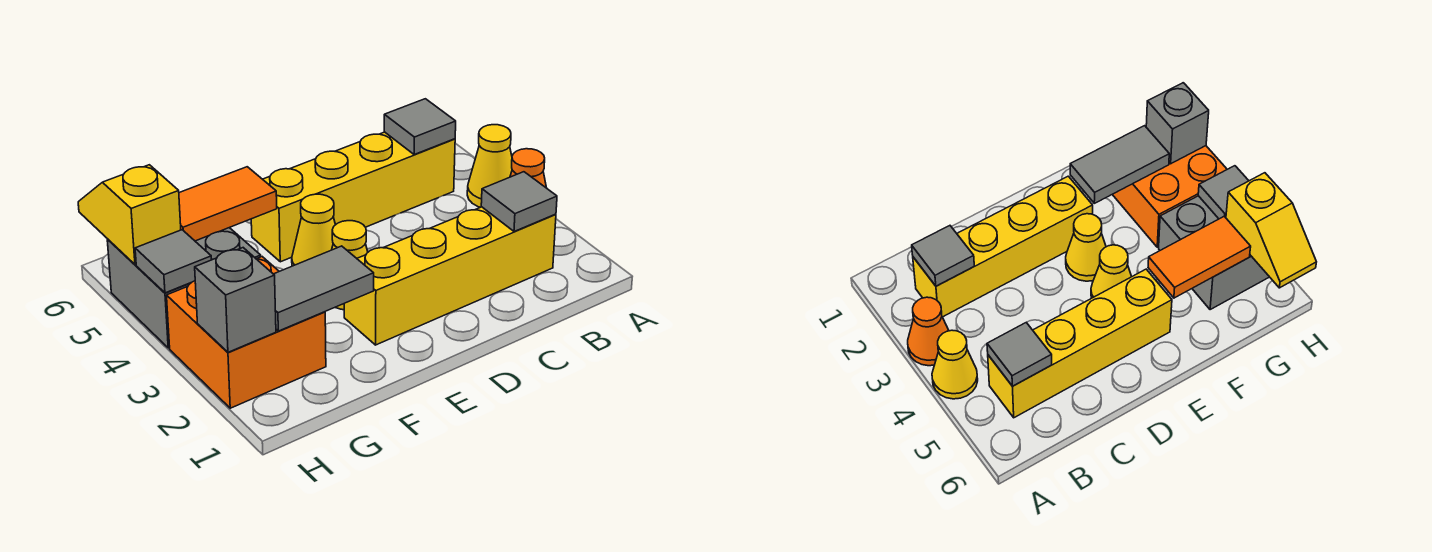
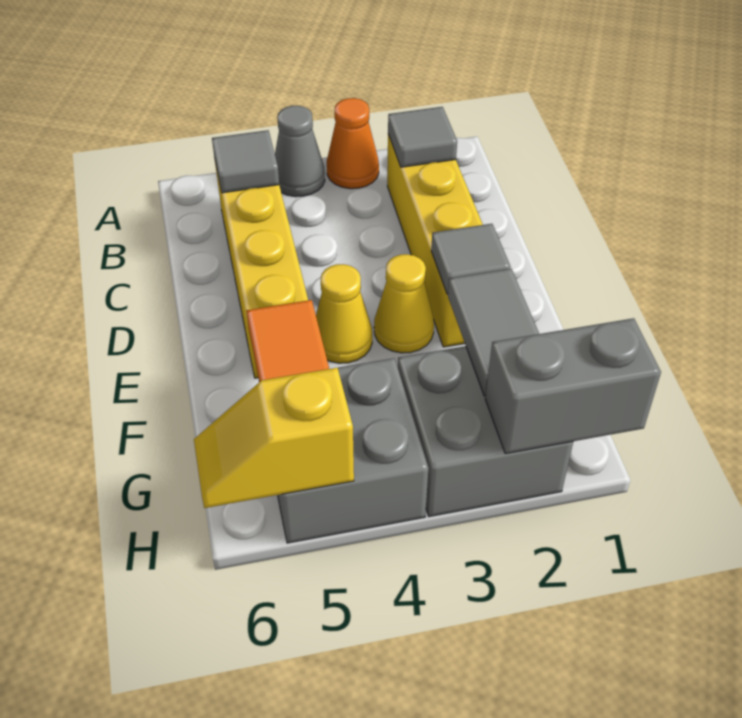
yellow cone A4 level 1 -> grey cone A4 level 1
orange brick G2:H3 level 1 -> grey brick G2:H3 level 1
grey brick H2 level 2 -> grey brick H1:H2 level 2
grey tile H4 level 2 -> grey tile E2 level 2

